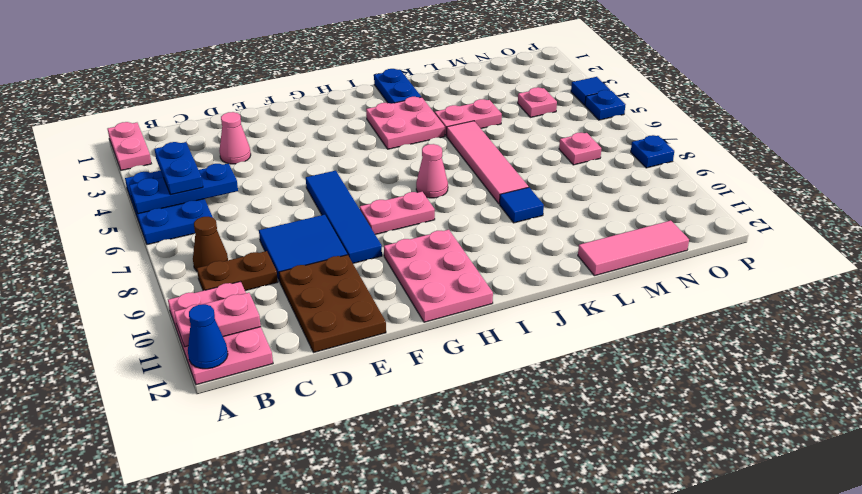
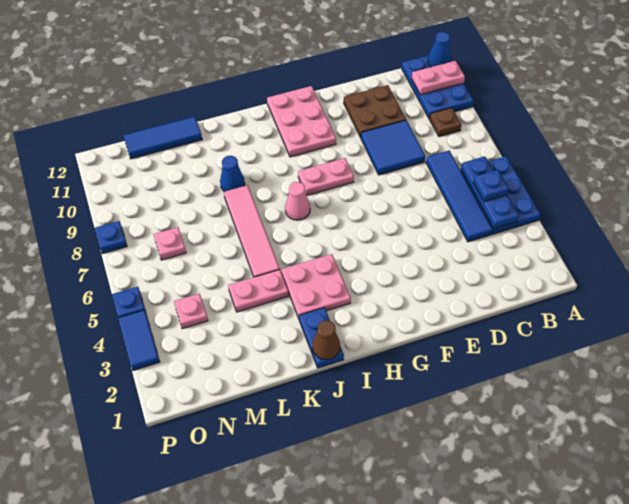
pink plate A1:A2 level 1 -> none
blue plate A5:C5 level 2 -> blue plate B4:B6 level 2
pink plate A10:B12 level 1 -> blue plate A10:B12 level 1
blue plate B4:B5 level 3 -> blue plate B5 level 3
brown cone B8 level 1 -> brown cone J1 level 2
brown plate B9:C9 level 1 -> brown plate B9 level 1
pink cone D3 level 1 -> none
brown plate D10:E12 level 1 -> brown plate D10:E11 level 1
blue tile F6:F9 level 1 -> blue tile C4:C7 level 1
blue tile K9 level 1 -> blue cone K9 level 1
pink tile L12:N12 level 1 -> blue tile L12:N12 level 1
blue tile P4 level 1 -> blue tile P3:P4 level 1

